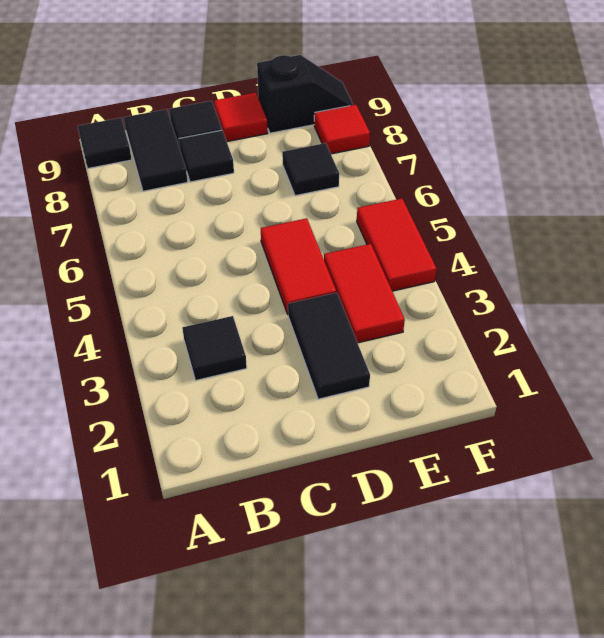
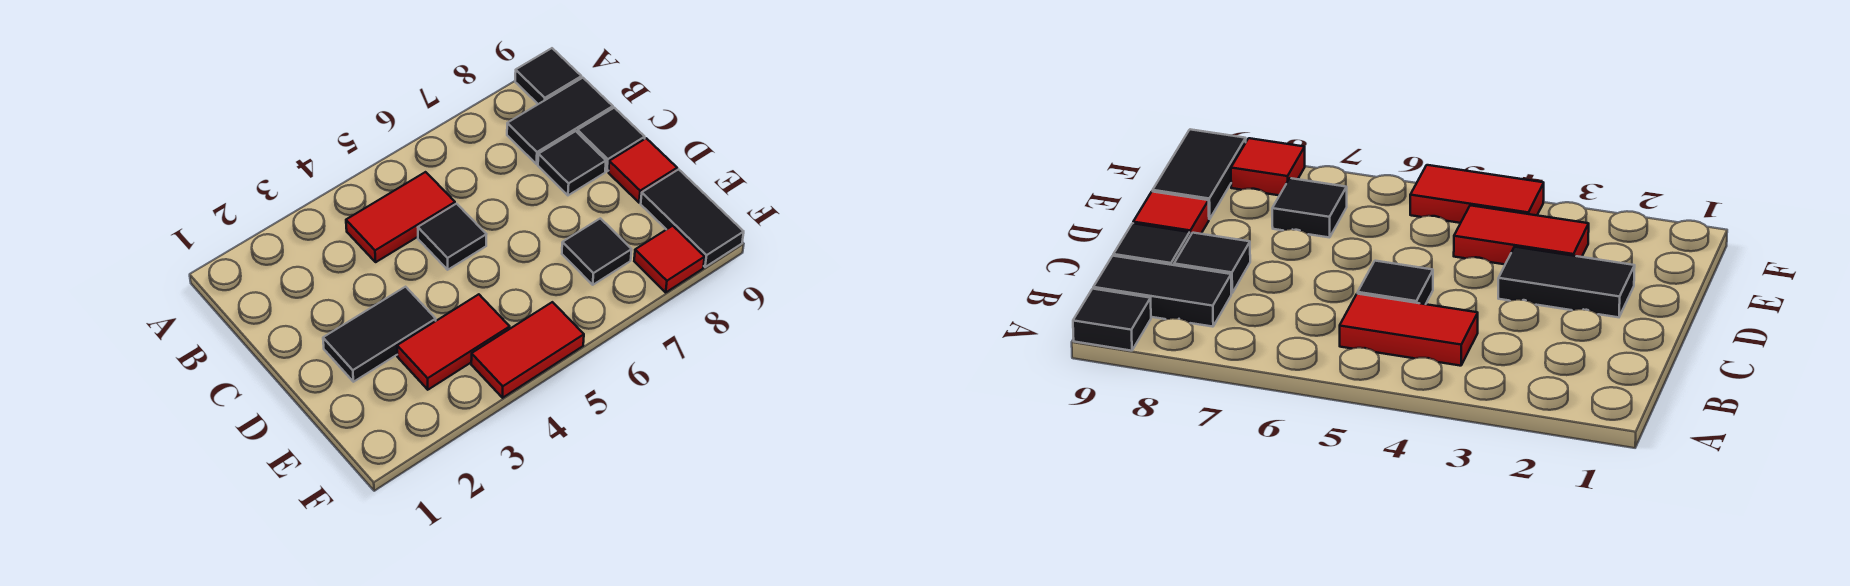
black tile B3 level 1 -> black tile C5 level 1
red tile D4:D5 level 1 -> red tile B4:B5 level 1
black slope E9:F9 level 1 top E -> black tile E9:F9 level 1

